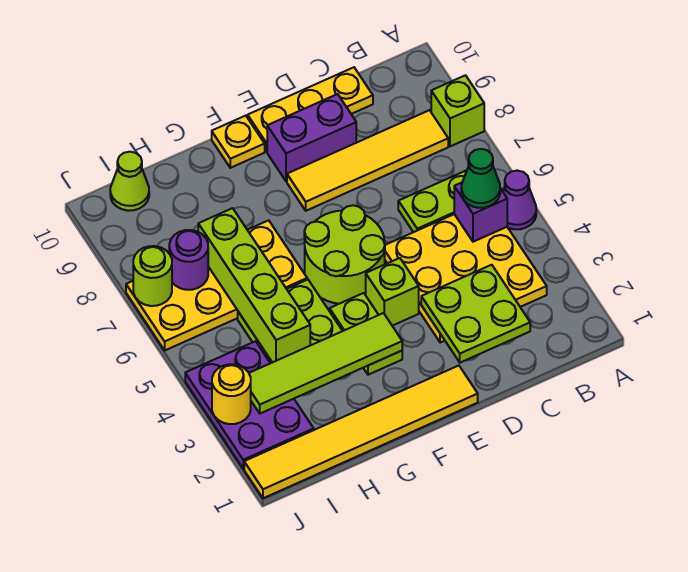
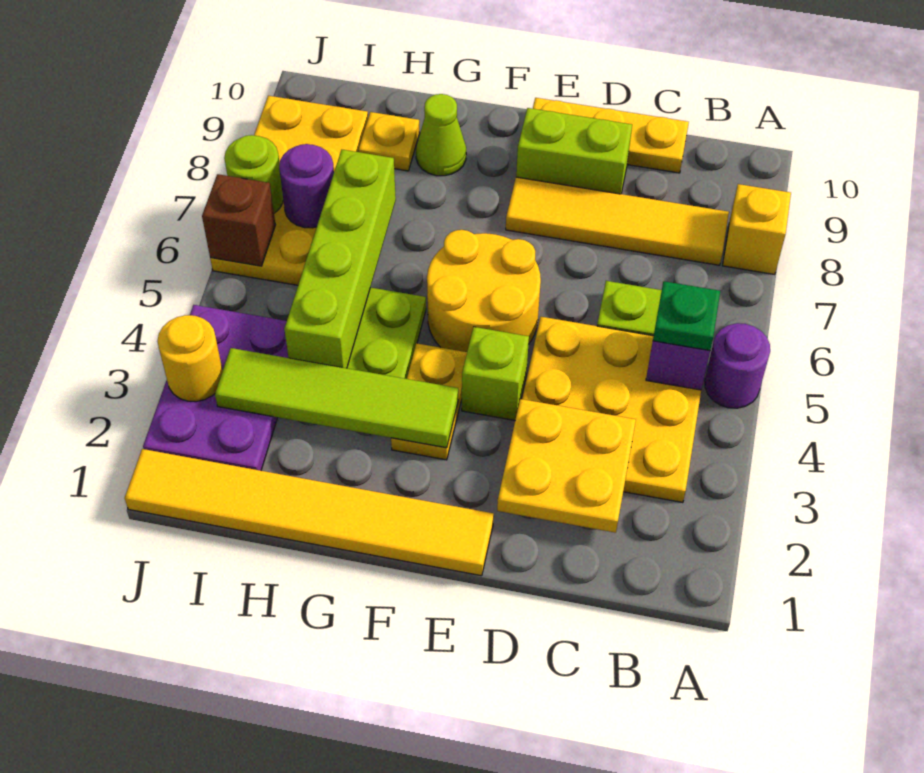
purple cone A5 level 1 -> purple round brick A5 level 1
lime brick A8 level 1 -> yellow brick A8 level 1
green cone B5 level 3 -> green plate B5 level 3
lime plate C2:D3 level 2 -> yellow plate C2:D3 level 2
purple brick D9:E9 level 1 -> lime brick D9:E9 level 1
lime round brick E5:F6 level 1 -> yellow round brick E5:F6 level 1
lime plate F3:F4 level 1 -> yellow plate F3:F4 level 1
yellow plate F10 level 1 -> yellow plate H9 level 1
yellow plate G6:J7 level 1 -> yellow plate I6:J9 level 1
lime cone I10 level 1 -> lime cone G9 level 1
none -> brown brick J6 level 2

